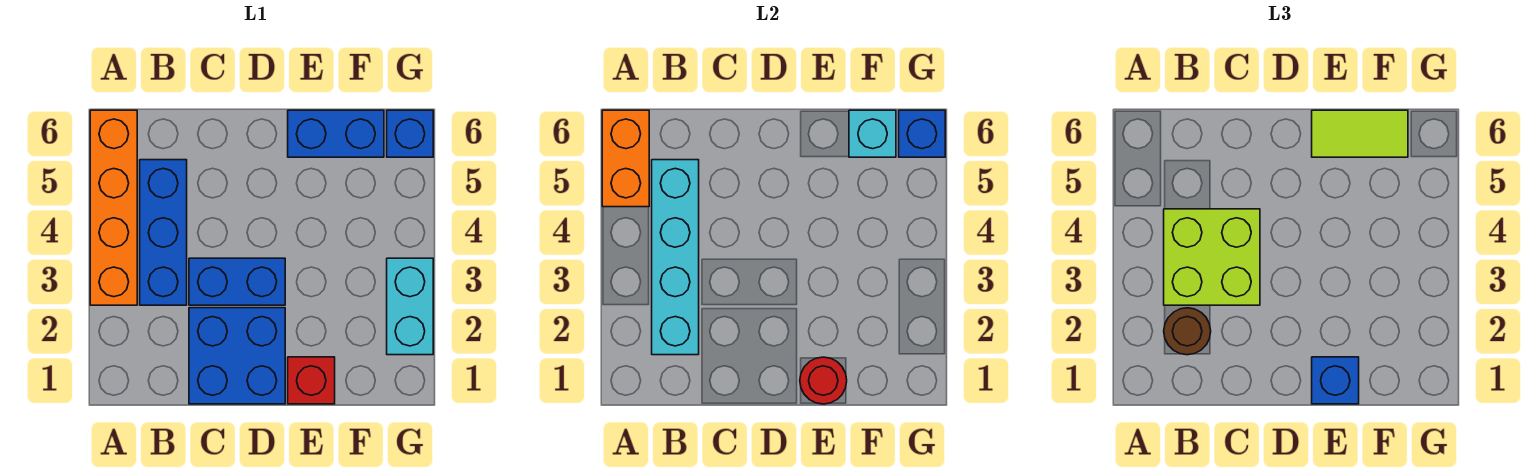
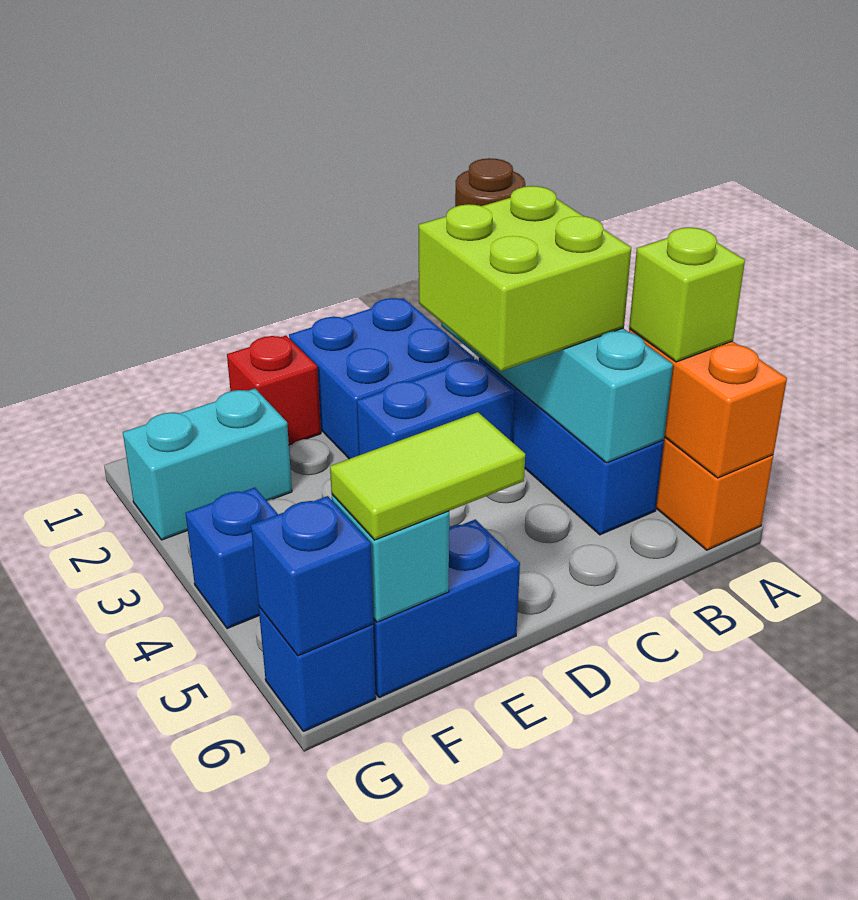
none -> lime brick A5 level 3
red round brick E1 level 2 -> none
blue brick E1 level 3 -> blue brick G4 level 1
cyan brick G2:G3 level 1 -> cyan brick F2:G2 level 1

